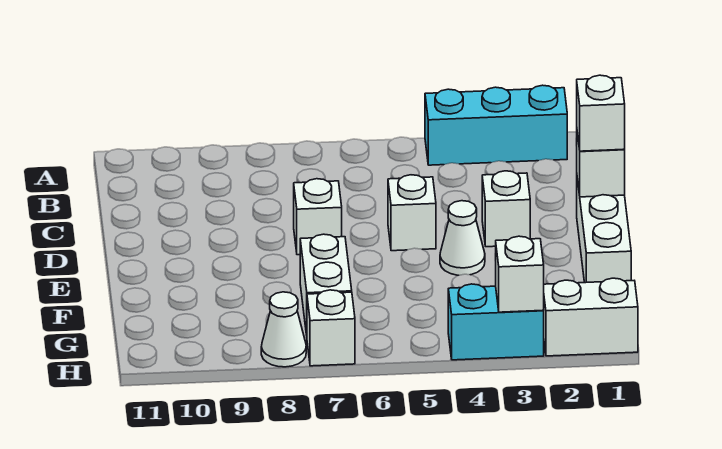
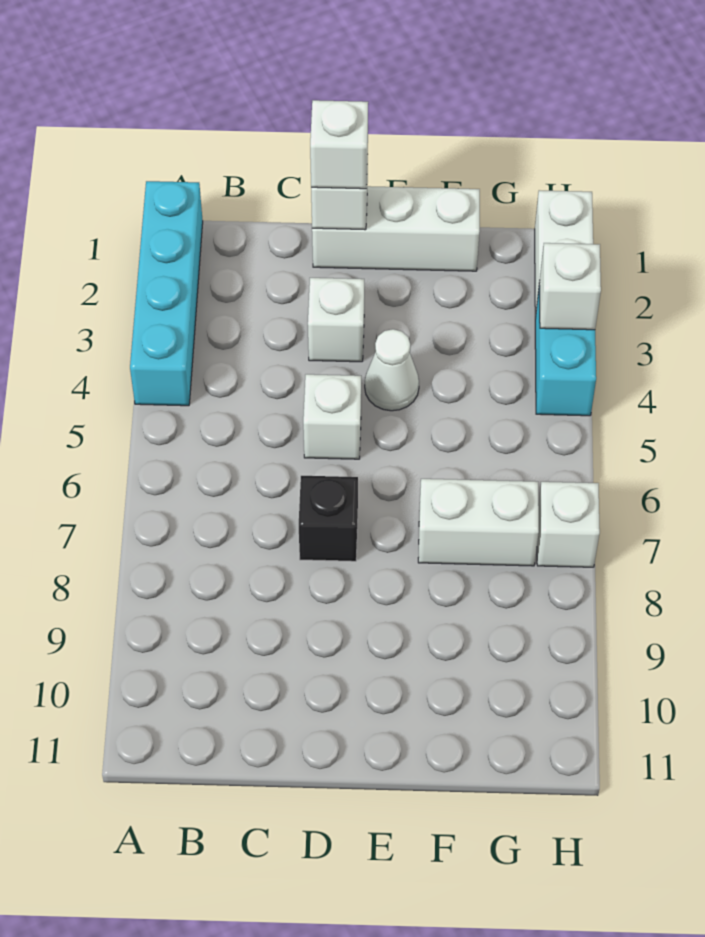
cyan brick A2:A4 level 1 -> cyan brick A1:A4 level 1
white brick D7 level 1 -> black brick D7 level 1
white cone H8 level 1 -> none

